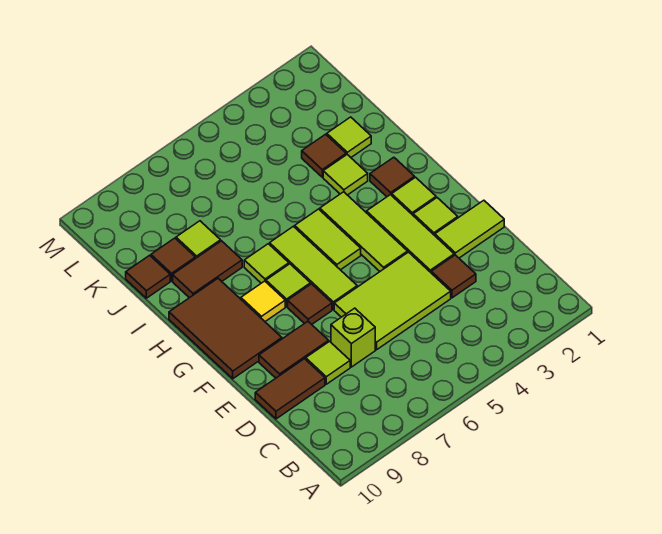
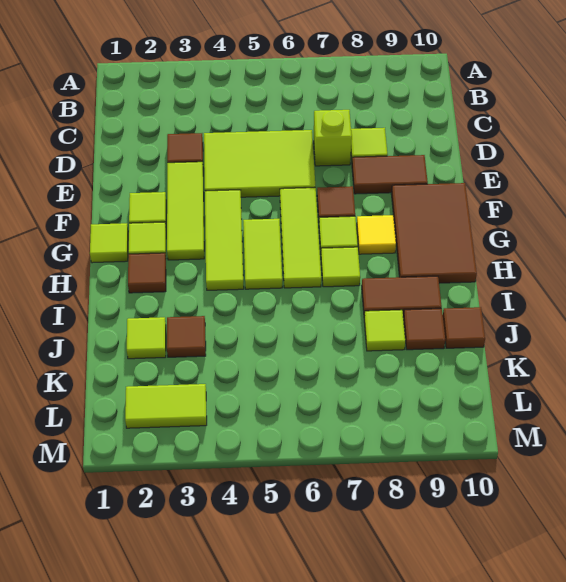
brown tile D9:D10 level 1 -> none
lime tile E1:E2 level 1 -> lime tile L2:L3 level 1
lime tile I3 level 1 -> lime tile G1 level 1

